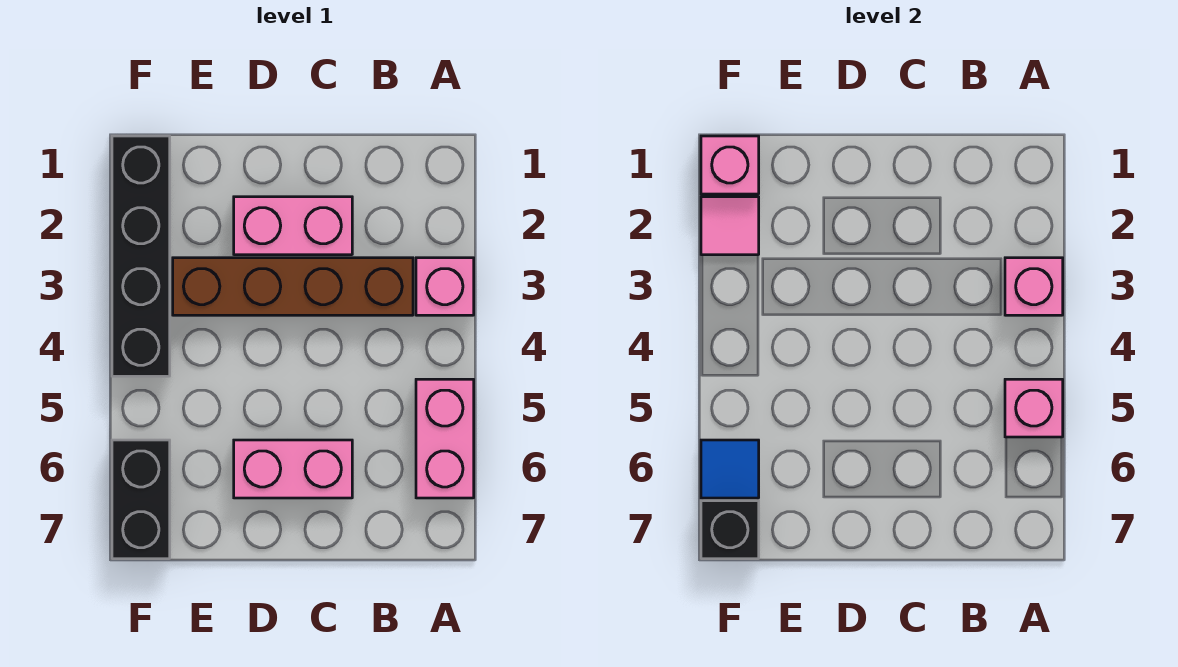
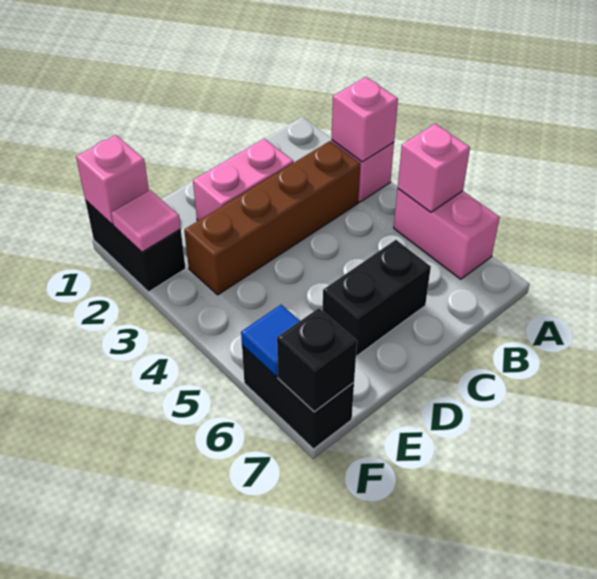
pink brick C6:D6 level 1 -> black brick C6:D6 level 1
black brick F1:F4 level 1 -> black brick F1:F2 level 1

